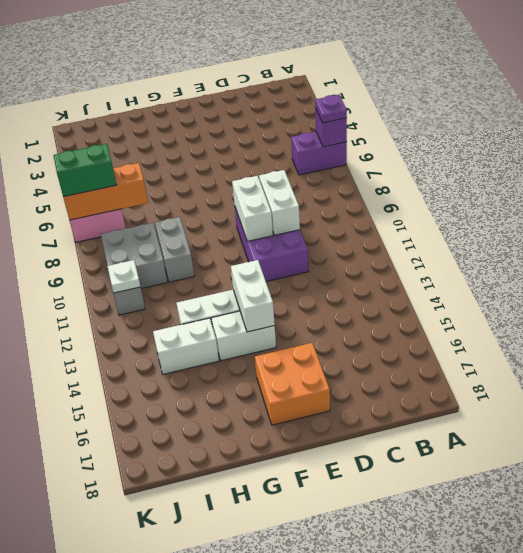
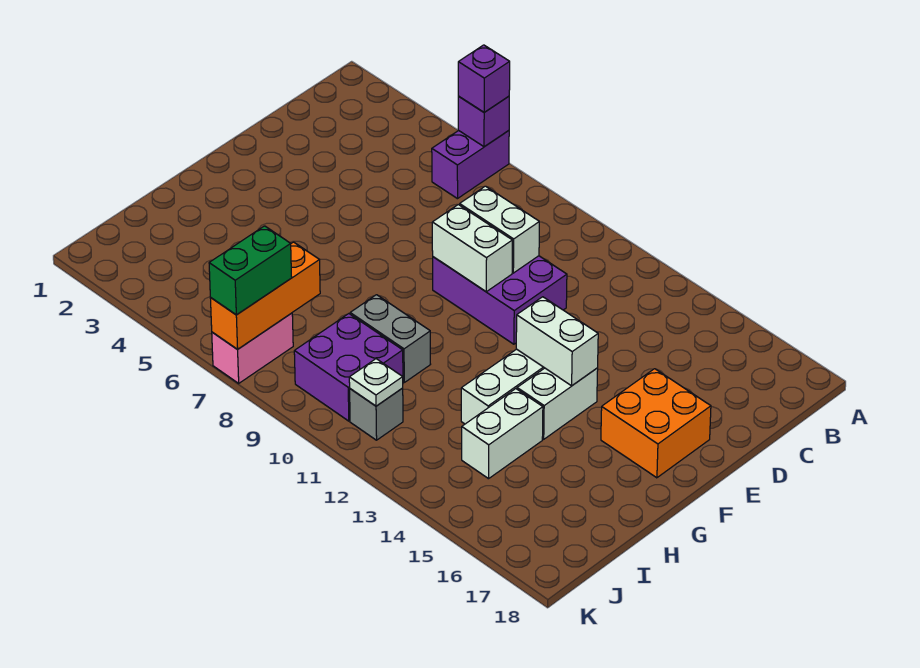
purple plate A6 level 3 -> purple brick A6 level 3
grey brick I9:J10 level 1 -> purple brick I9:J10 level 1

